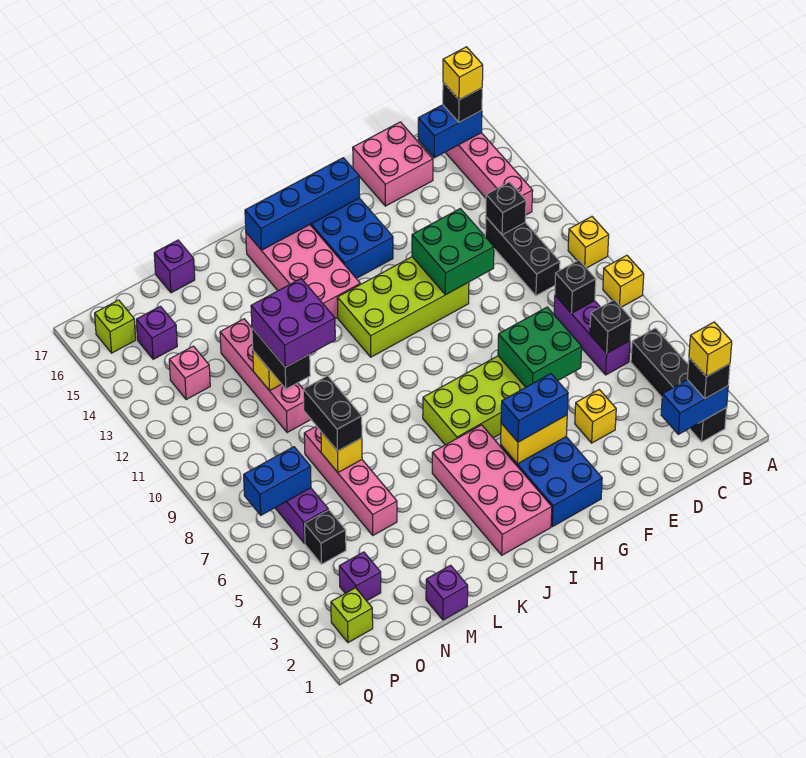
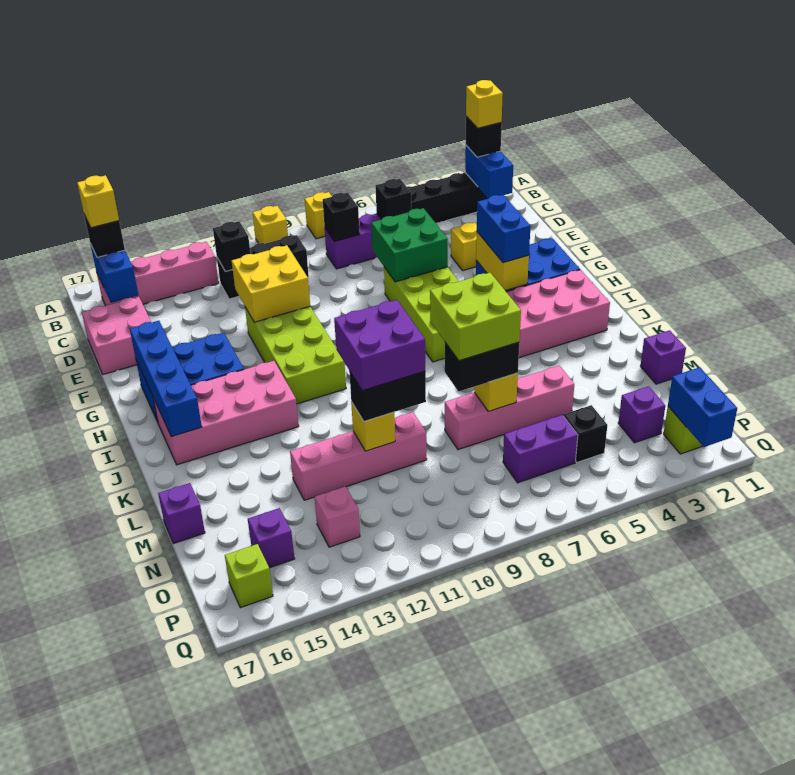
green brick E11:F12 level 2 -> yellow brick E11:F12 level 2
none -> lime brick L7:M8 level 4
blue brick O7:P7 level 2 -> blue brick P2:Q2 level 2

